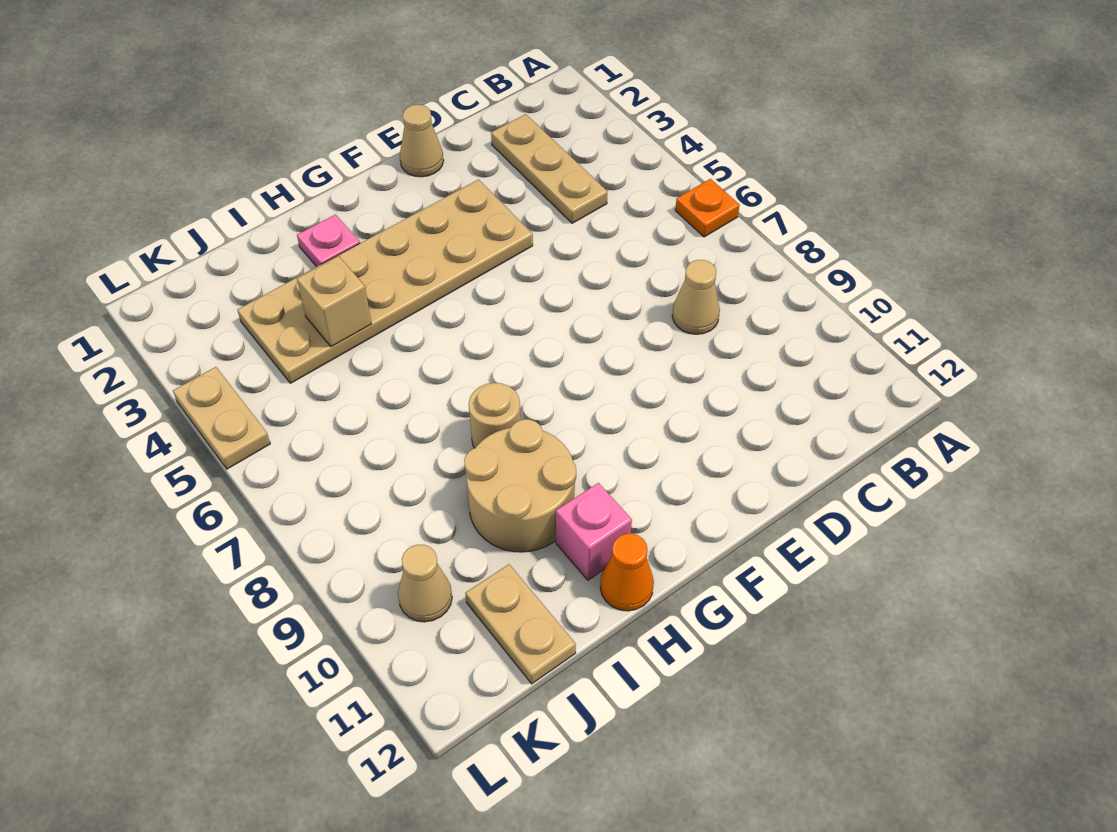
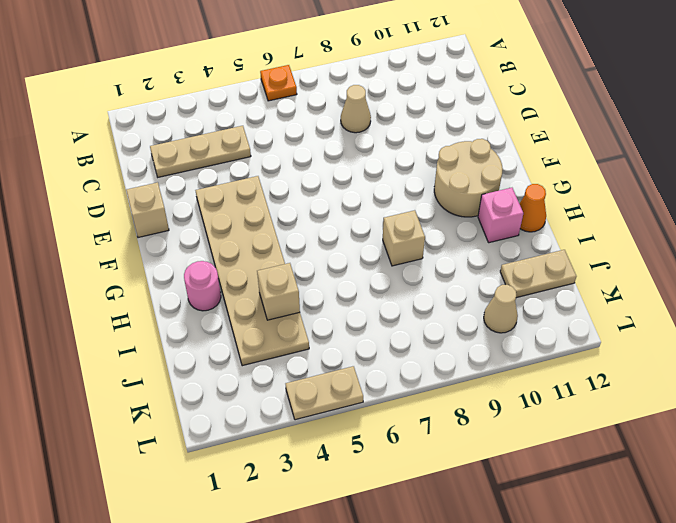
tan cone E1 level 1 -> tan brick E1 level 1
pink plate H2 level 1 -> pink round brick H2 level 1
tan round brick H8 level 1 -> tan brick H8 level 1
tan round brick H9:I10 level 1 -> tan round brick F10:G11 level 1

